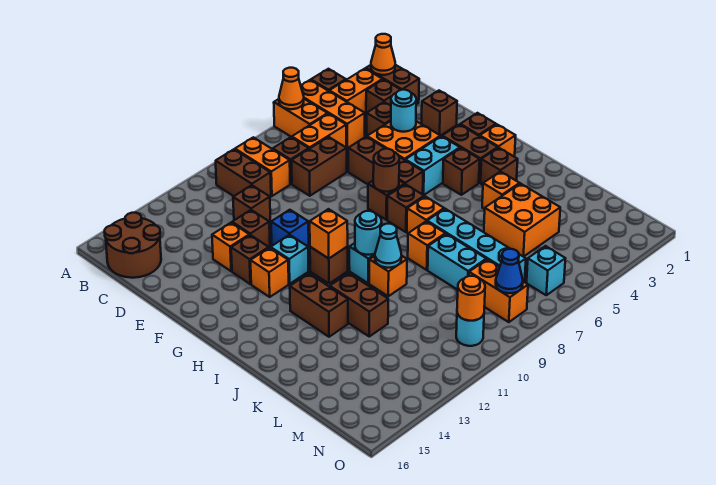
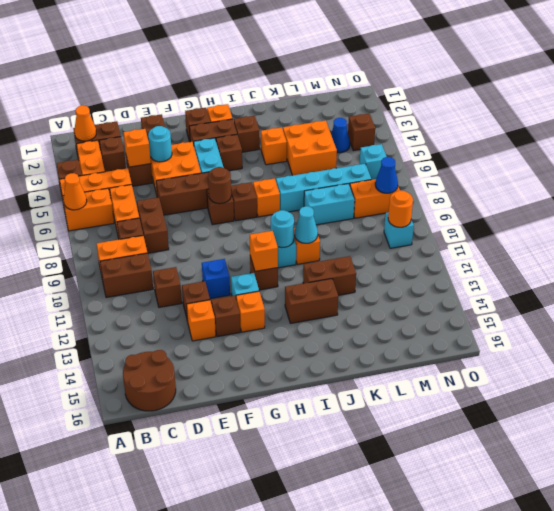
orange brick J8 level 1 -> orange brick D4 level 2
none -> blue cone M4 level 1
none -> brown brick N4 level 1
cyan round brick N10 level 1 -> cyan brick N10 level 1

